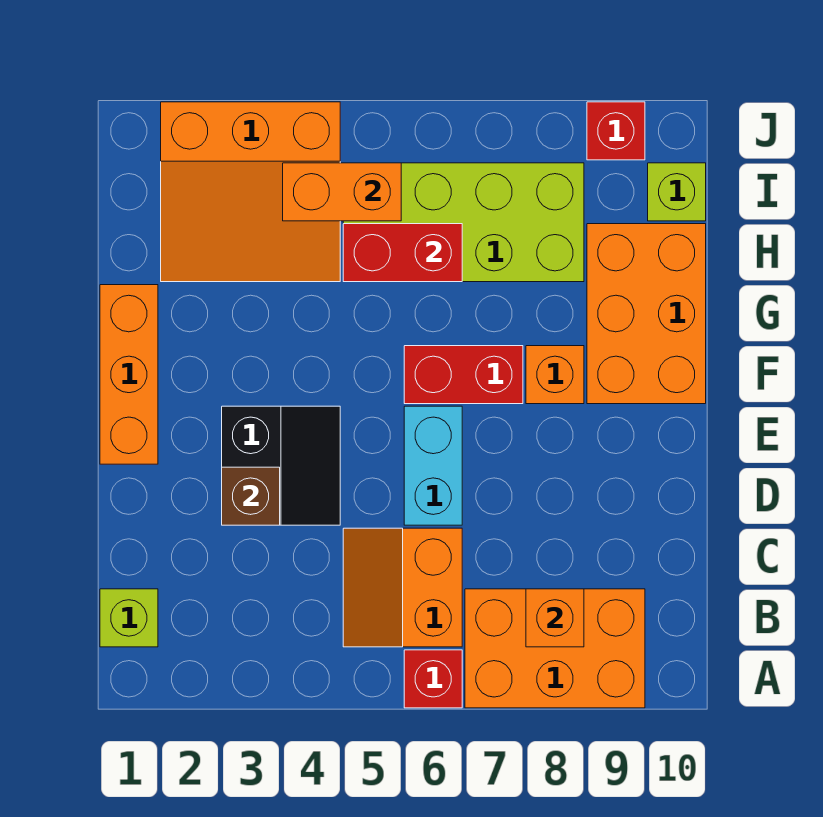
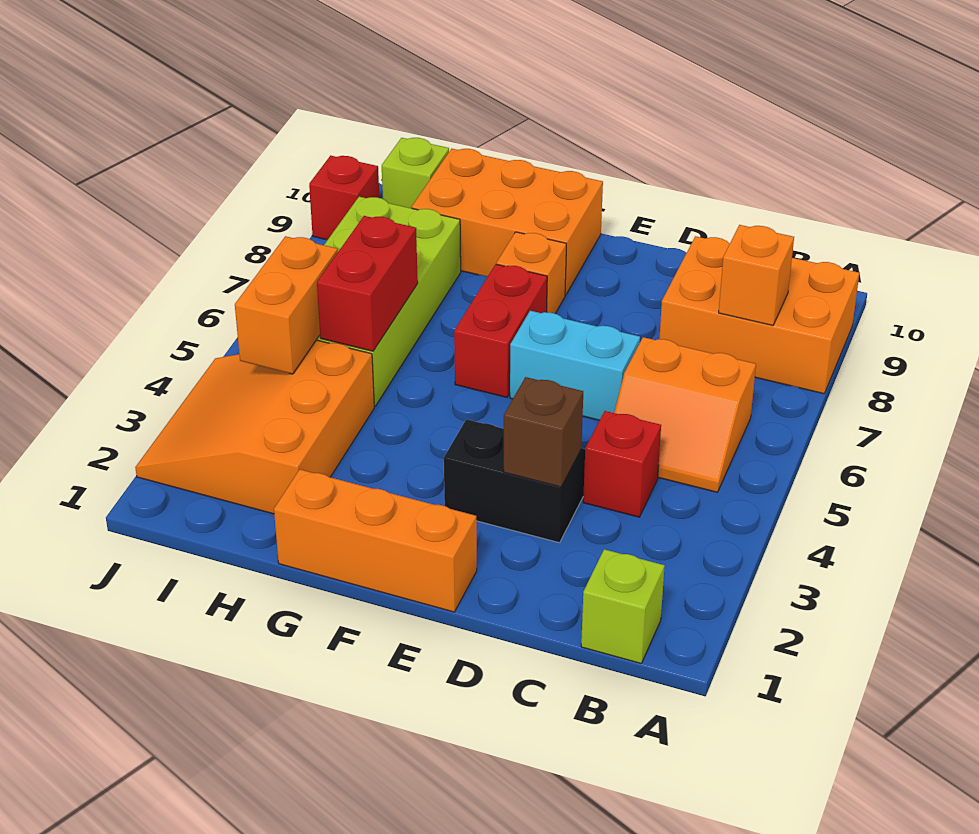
red brick A6 level 1 -> red brick C4 level 1
orange brick A7:B9 level 1 -> orange brick A8:C9 level 1
orange slope H2:J4 level 1 top J -> orange slope H2:J4 level 1 top H

